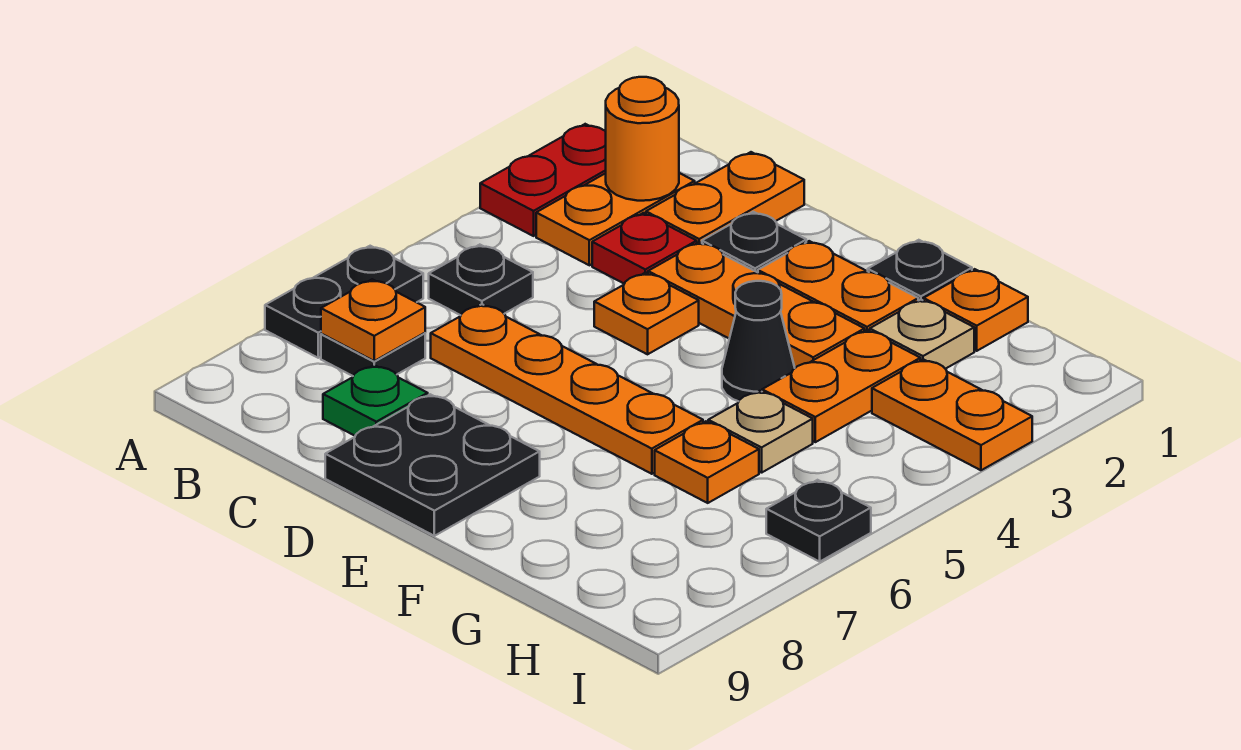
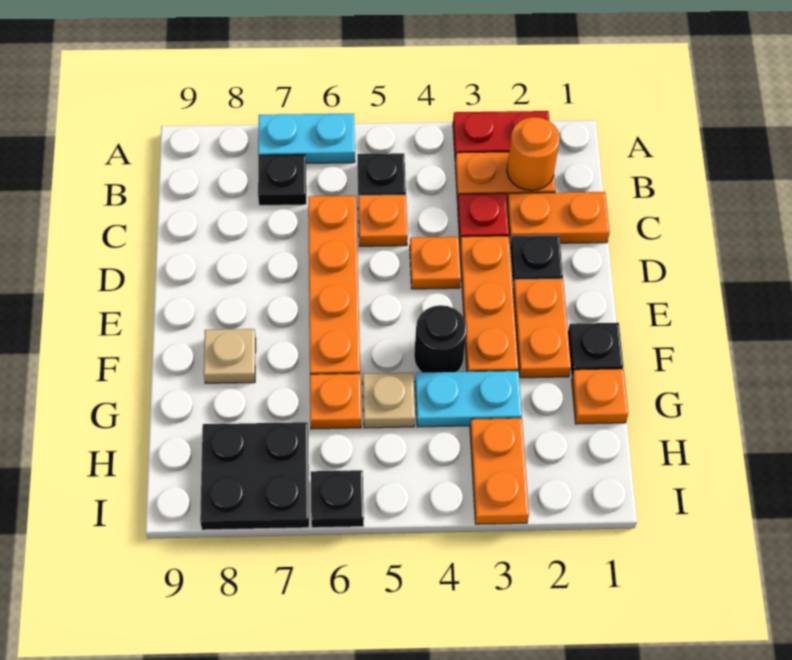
black plate A6:A7 level 1 -> cyan plate A6:A7 level 1
orange plate B7 level 2 -> orange plate C5 level 1
green plate C8 level 1 -> none
black plate D8:E9 level 1 -> black plate H7:I8 level 1
black cone F4 level 1 -> black round brick F4 level 1
tan plate G2 level 1 -> tan plate F8 level 1
orange plate G3:G4 level 1 -> cyan plate G3:G4 level 1

